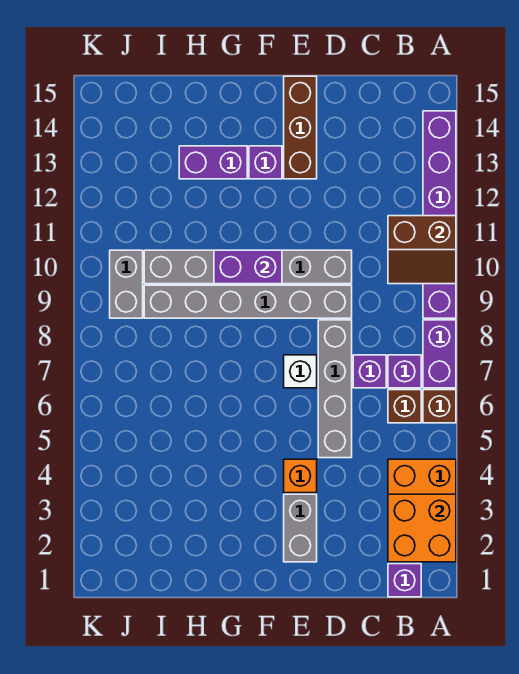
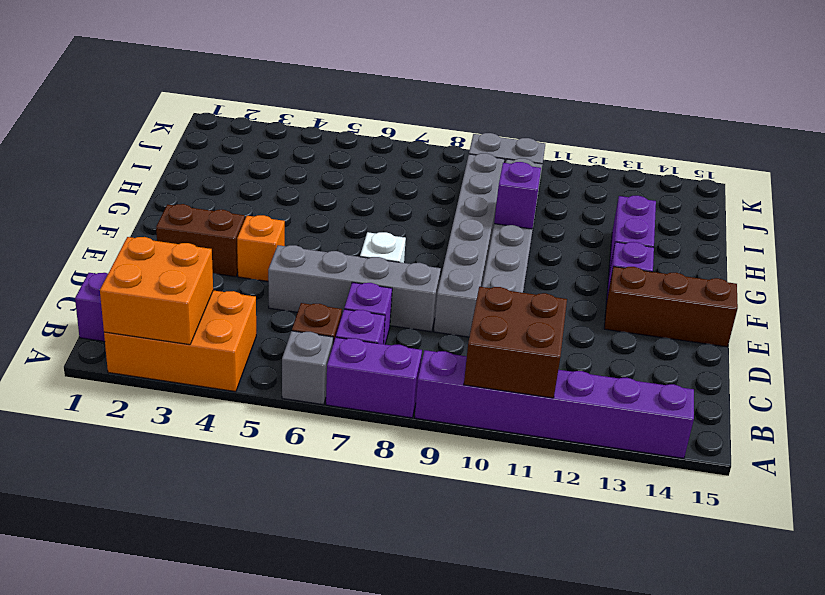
brown brick A6 level 1 -> grey brick A6 level 1
brown slope A10:B11 level 2 top 11 -> brown brick A10:B11 level 2
grey brick E2:E3 level 1 -> brown brick E2:E3 level 1
purple brick F10:G10 level 2 -> purple brick G10 level 2

